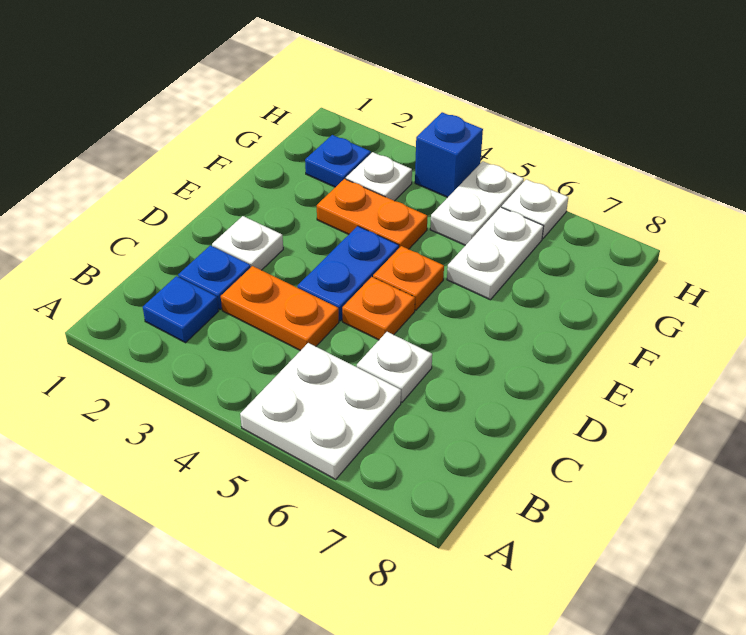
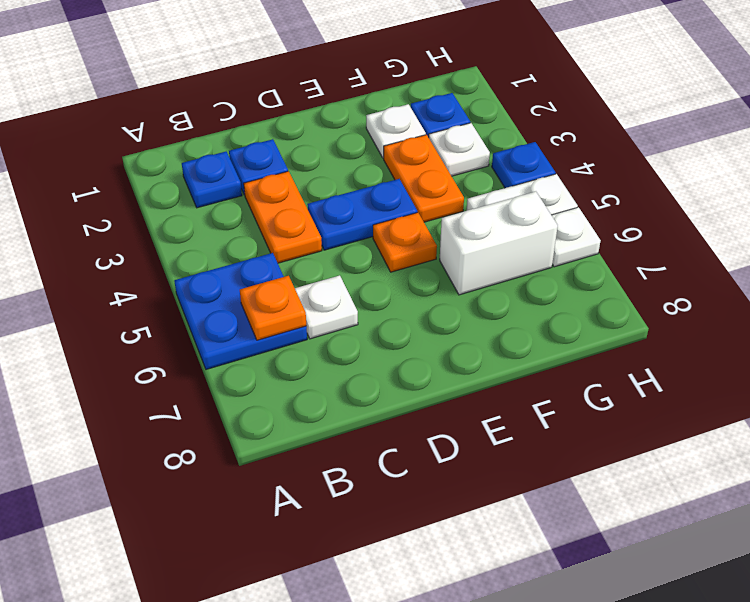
white plate A5:B6 level 1 -> blue plate A5:B6 level 1
white plate D2 level 1 -> white plate F2 level 1
orange plate D5 level 1 -> orange plate B6 level 2
white plate F6:G6 level 1 -> white brick F6:G6 level 1
blue brick H4 level 1 -> blue plate H4 level 1

